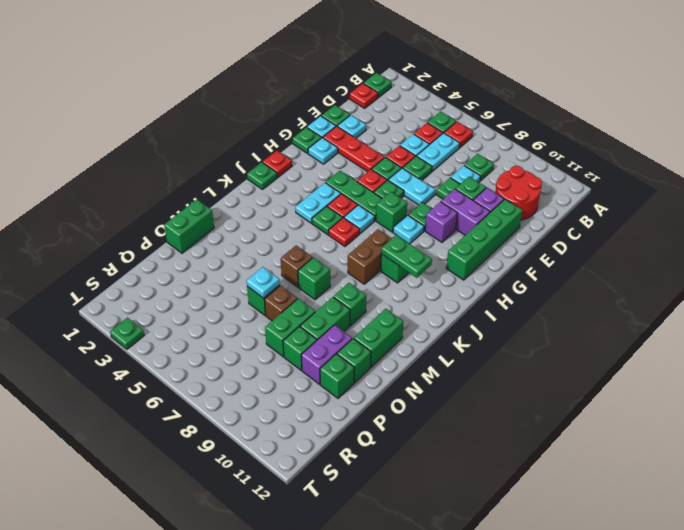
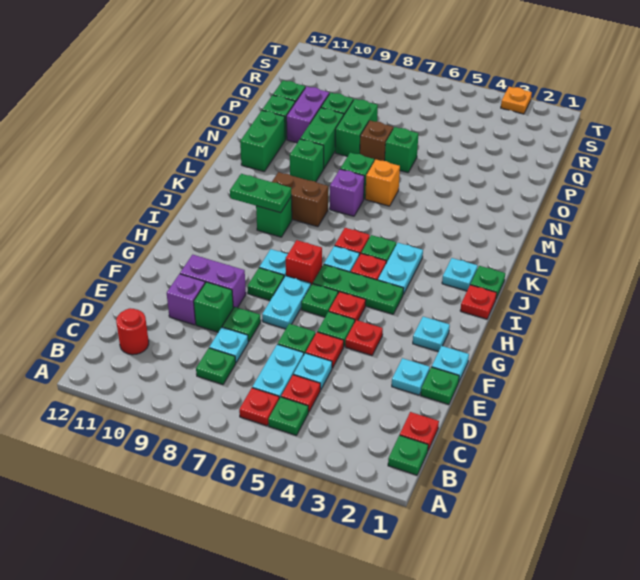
red round brick C10:D11 level 1 -> red round brick C11 level 1
green brick E11:H11 level 1 -> none
red plate F2:F4 level 1 -> red plate F4 level 1
cyan plate F6:F7 level 1 -> cyan plate F7:G7 level 1
green plate G1 level 1 -> none
purple brick G9 level 1 -> purple brick L7 level 1
green brick H7 level 1 -> red brick H7 level 1
brown brick J8:K8 level 1 -> brown brick K8:K9 level 1
brown brick M6 level 1 -> orange brick M6 level 1
green brick N1:O1 level 1 -> none
cyan plate O6 level 2 -> cyan plate J2 level 1
green plate T3 level 1 -> orange plate T3 level 1

